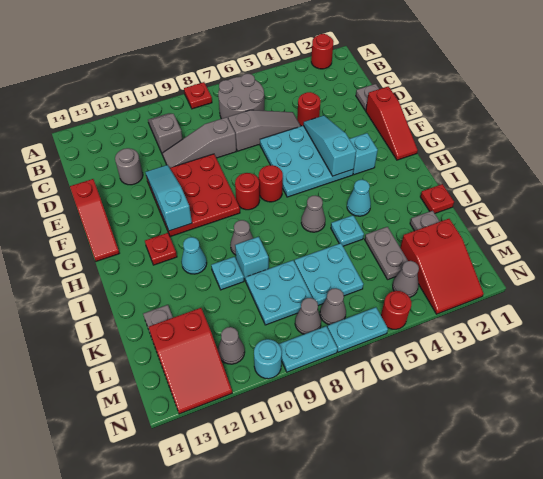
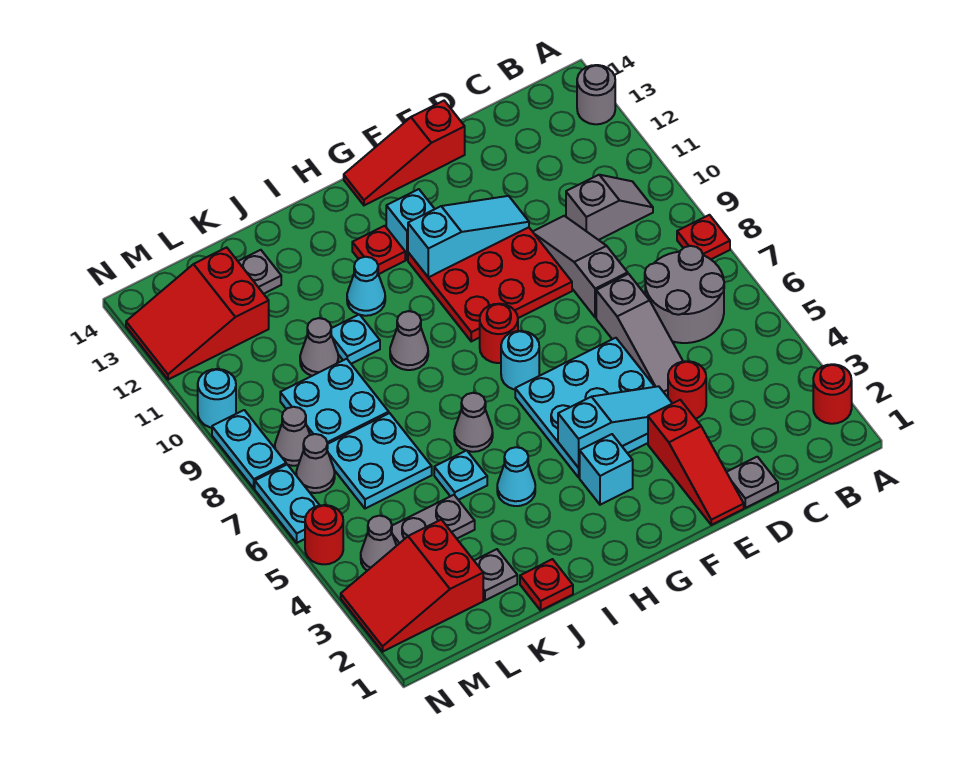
grey round brick D12 level 1 -> grey round brick A13 level 1
red slope E1:G1 level 1 top E -> red slope E1:E3 level 1 top 3
red round brick G7 level 1 -> cyan round brick G7 level 1
cyan brick J9 level 1 -> cyan brick G12 level 1
grey cone M11 level 1 -> grey cone K10 level 1

